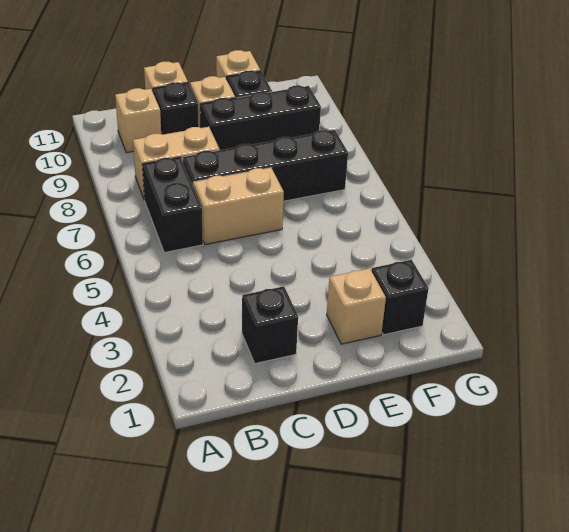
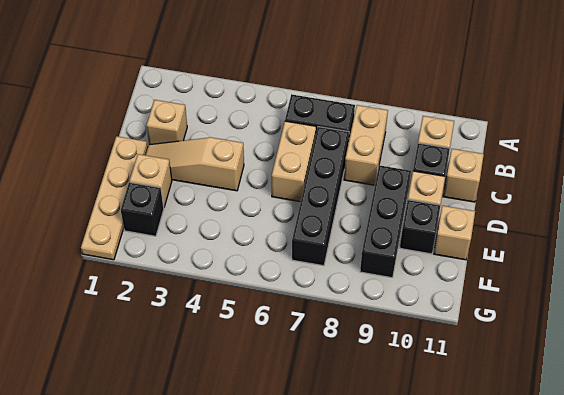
black brick C2 level 1 -> tan brick C2 level 1
none -> tan plate D1:G1 level 1
none -> tan slope D2:D4 level 1 top 4

